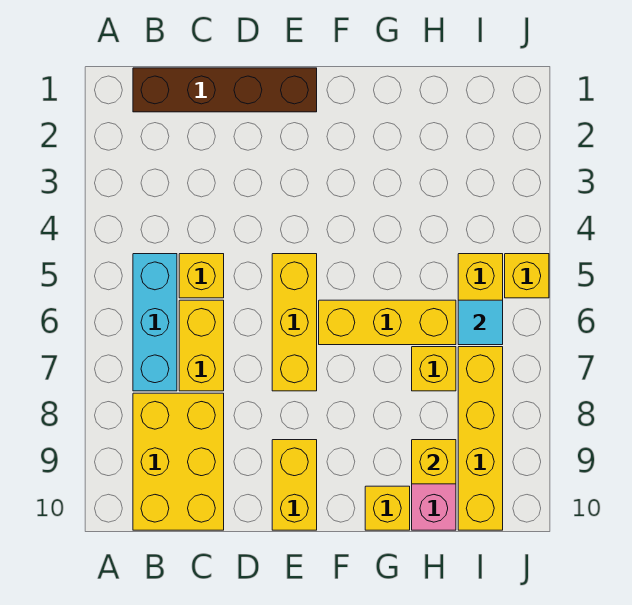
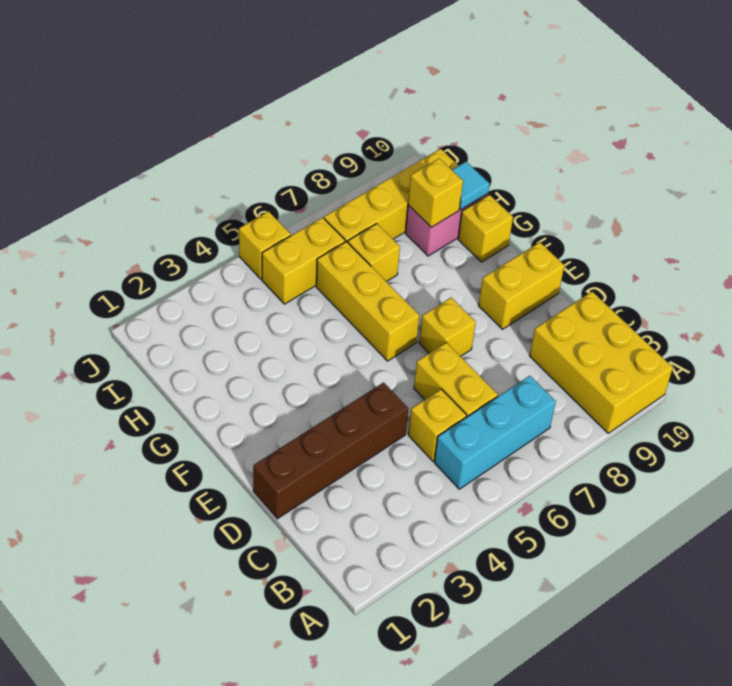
brown brick B1:E1 level 1 -> brown brick D1:D4 level 1
yellow brick B8:C10 level 1 -> yellow brick A9:C10 level 1
yellow brick C6:C7 level 1 -> yellow brick C6:D6 level 1
yellow brick E5:E7 level 1 -> yellow brick E7 level 1
cyan tile I6 level 2 -> cyan tile H10 level 2

